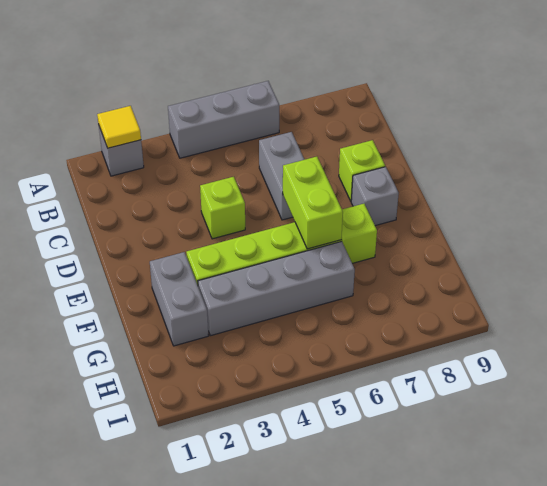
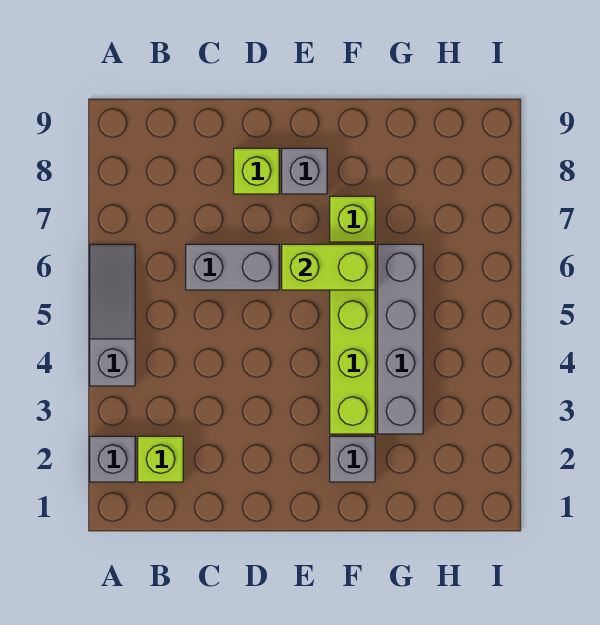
yellow tile A2 level 2 -> none
grey brick A4:A6 level 1 -> grey slope A4:A6 level 1 top 4
lime brick D4 level 1 -> lime brick B2 level 1
grey brick F2:G2 level 1 -> grey brick F2 level 1

